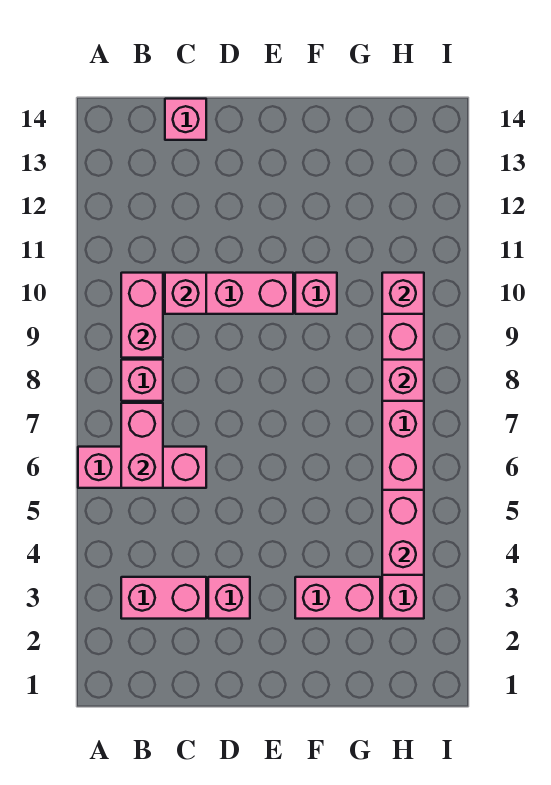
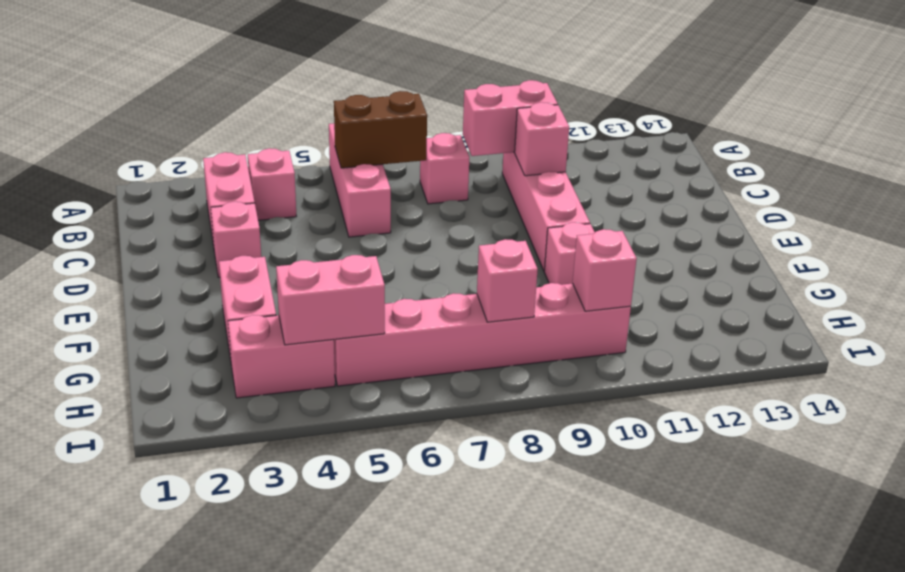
pink brick B6:B7 level 2 -> brown brick B6:B7 level 2
pink brick C14 level 1 -> pink brick B4 level 1

